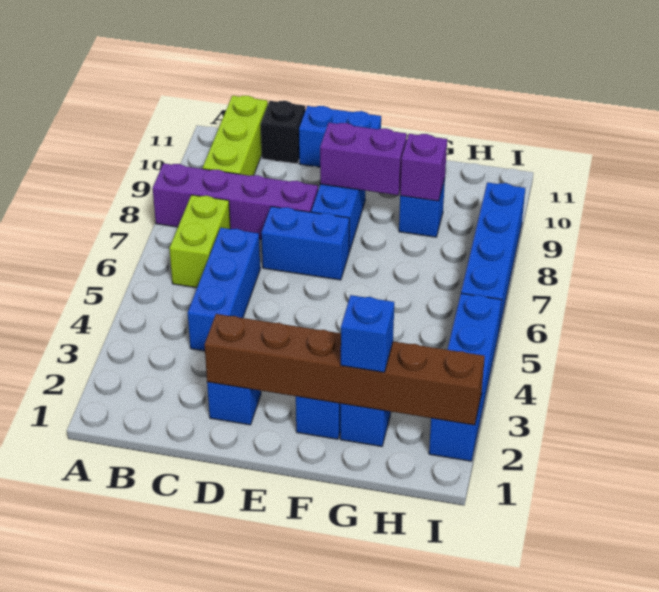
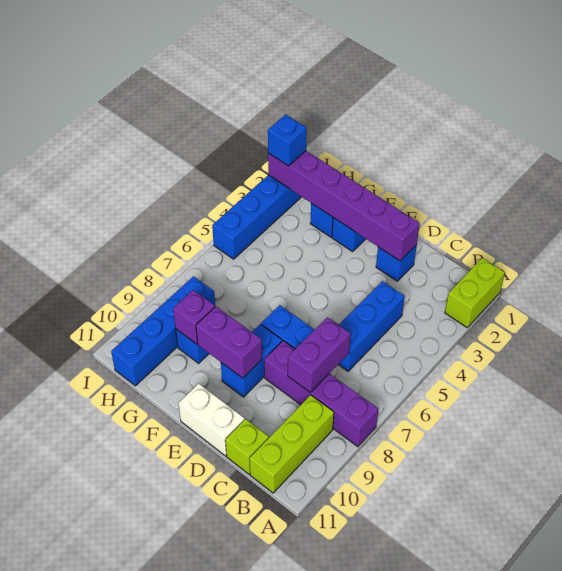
lime brick B6:B7 level 1 -> lime brick A1:A2 level 1
none -> purple brick C7:C8 level 2
black brick C11 level 1 -> lime brick C11 level 1
brown brick D2:I2 level 2 -> purple brick D2:I2 level 2
blue brick D11:E11 level 1 -> white brick D11:E11 level 1
blue brick G2 level 3 -> blue brick I2 level 3
blue brick I6:I9 level 1 -> blue brick H8:H11 level 1

